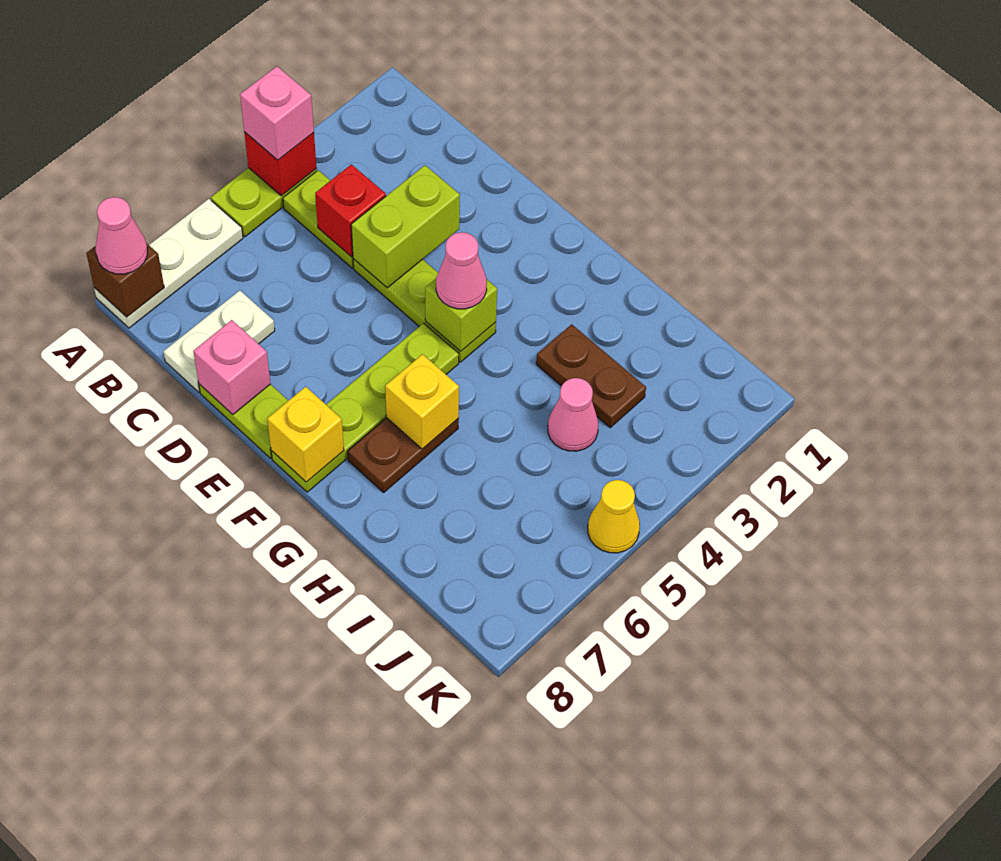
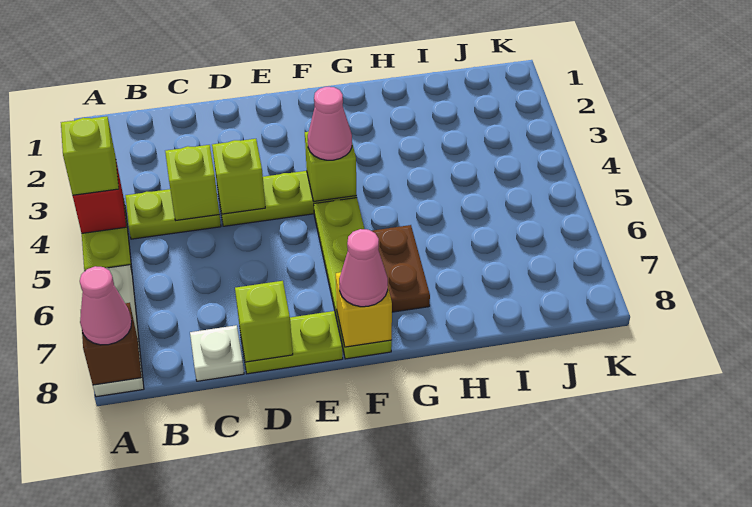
pink brick A4 level 3 -> lime brick A4 level 3
red brick C4 level 2 -> lime brick C4 level 2
white plate C7:C8 level 1 -> white plate C8 level 1
lime brick D3:D4 level 2 -> lime brick D4 level 2
pink brick D8 level 2 -> lime brick D8 level 2
yellow brick G6 level 2 -> none
brown plate H3:I3 level 1 -> none
pink cone I4 level 1 -> pink cone F8 level 3
yellow cone K5 level 1 -> none

